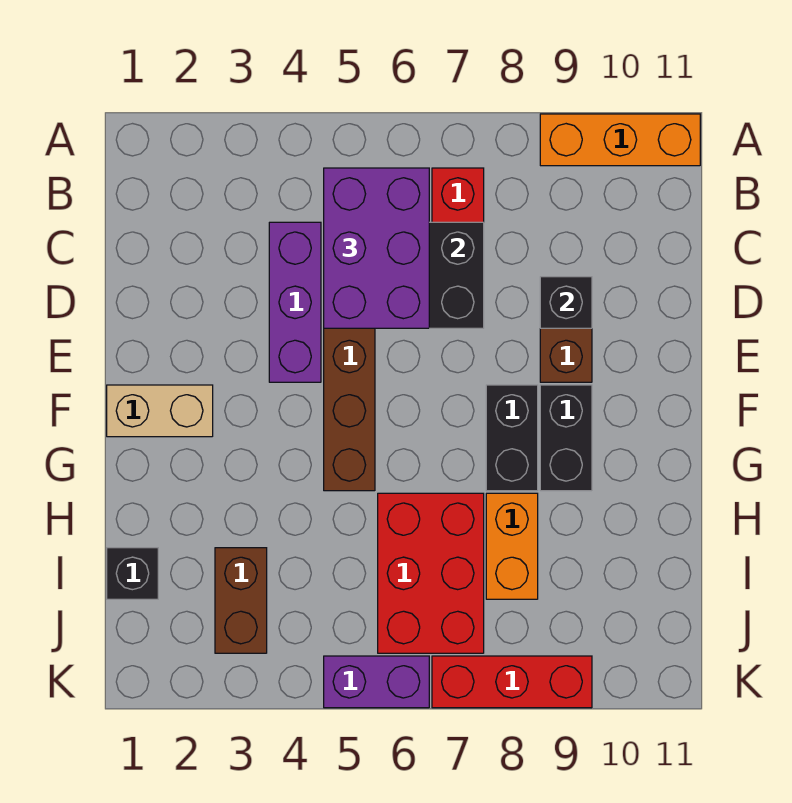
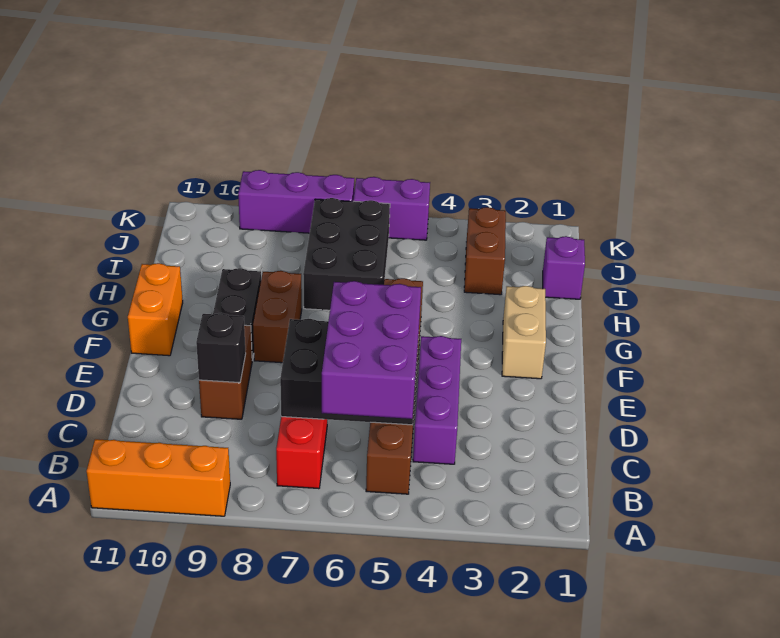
tan brick F1:F2 level 1 -> tan brick F2:G2 level 1
black brick F8:G8 level 1 -> brown brick F8:G8 level 1
red brick H6:J7 level 1 -> black brick H6:J7 level 1
orange brick H8:I8 level 1 -> orange brick F11:G11 level 1
black brick I1 level 1 -> purple brick I1 level 1
red brick K7:K9 level 1 -> purple brick K7:K9 level 1

